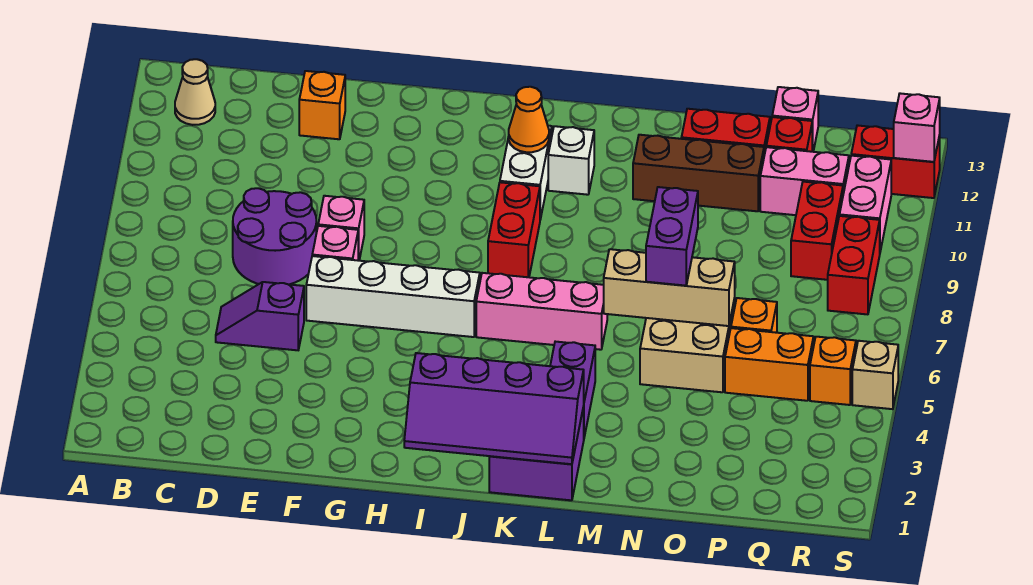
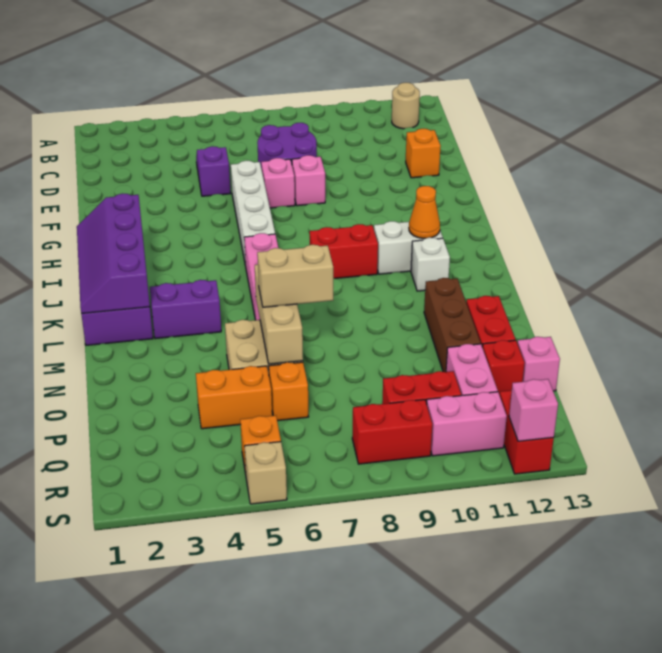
tan cone B12 level 1 -> tan round brick B12 level 1
purple brick N6:N7 level 3 -> tan brick N6:N7 level 3
orange brick P5:Q5 level 1 -> orange brick P4:P5 level 1

